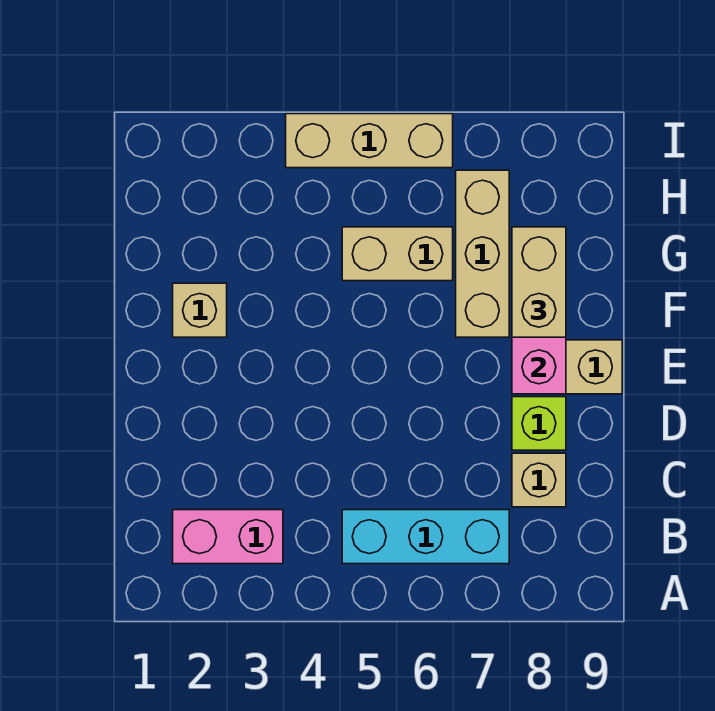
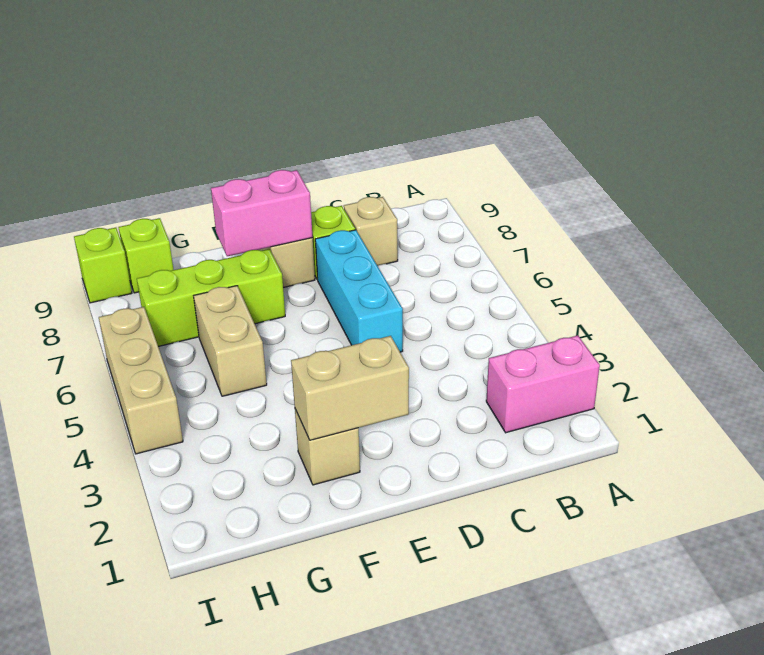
pink brick B2:B3 level 1 -> pink brick A2:B2 level 1
cyan brick B5:B7 level 1 -> cyan brick D5:D7 level 1
tan brick F7:H7 level 1 -> lime brick F7:H7 level 1
tan brick F8:G8 level 3 -> tan brick E2:F2 level 2
none -> lime brick H9 level 1
none -> lime brick I9 level 1

